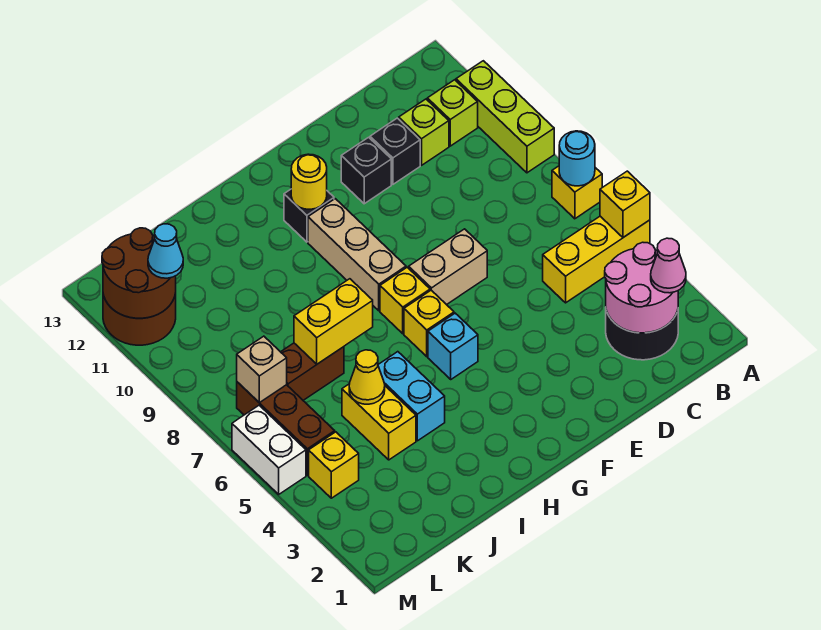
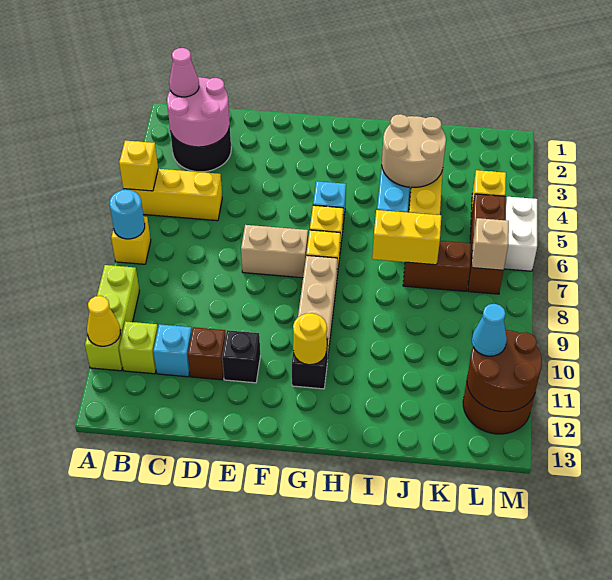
lime brick C11 level 1 -> cyan brick C11 level 1
black brick D11 level 1 -> brown brick D11 level 1
none -> tan round brick I3:J4 level 2
yellow cone J5 level 2 -> yellow cone A11 level 2

